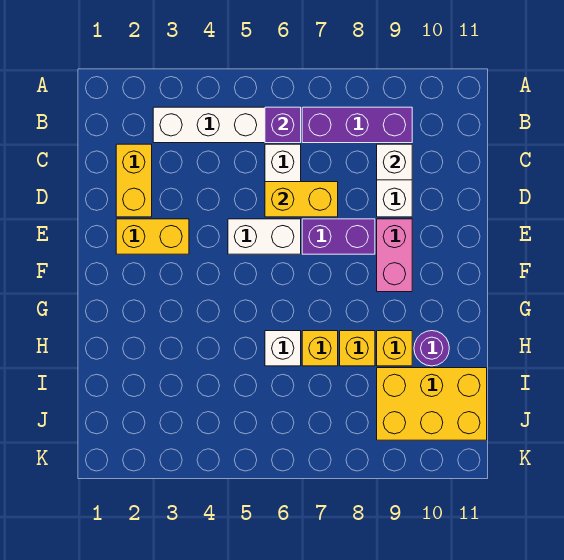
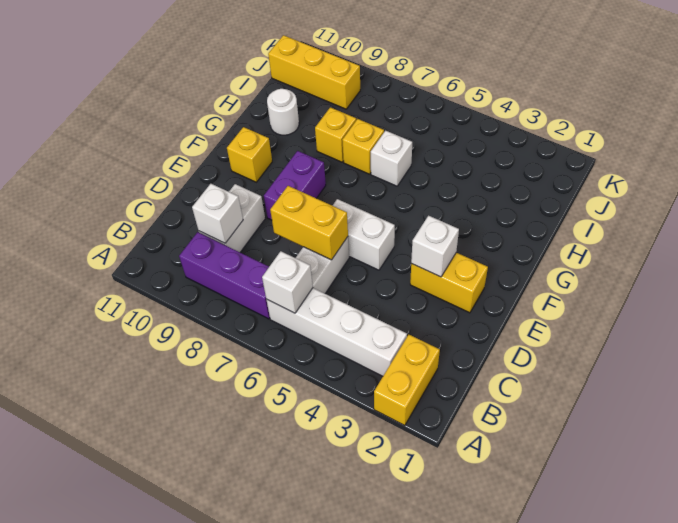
purple brick B6 level 2 -> white brick B6 level 2
yellow brick C2:D2 level 1 -> yellow brick A2:B2 level 1
none -> white brick E3 level 2
purple brick E7:E8 level 1 -> purple brick E8:F8 level 1
pink brick E9:F9 level 1 -> none
yellow brick H9 level 1 -> yellow brick F10 level 1
purple round brick H10 level 1 -> white round brick H10 level 1
yellow brick I9:J11 level 1 -> yellow brick J9:J11 level 1

